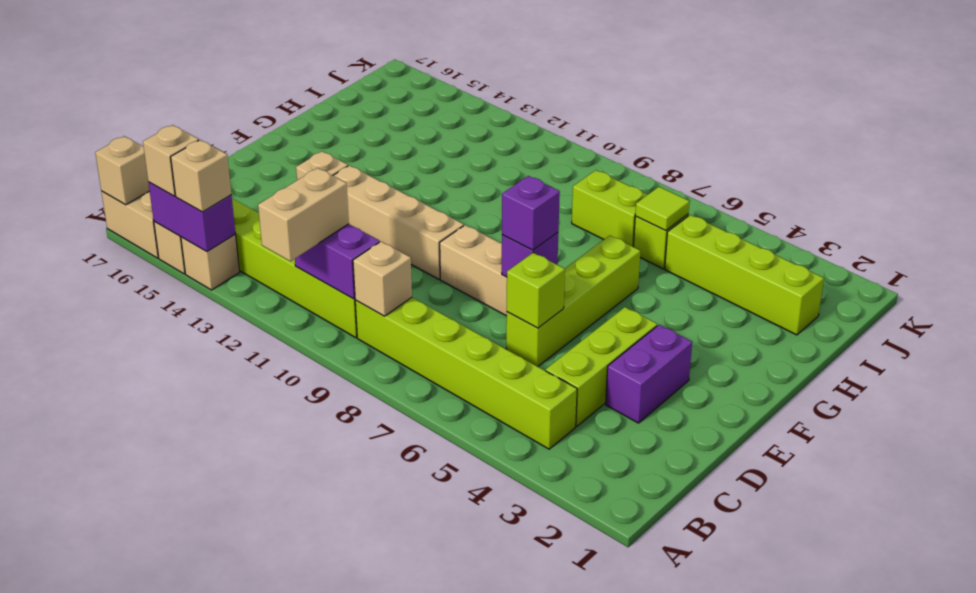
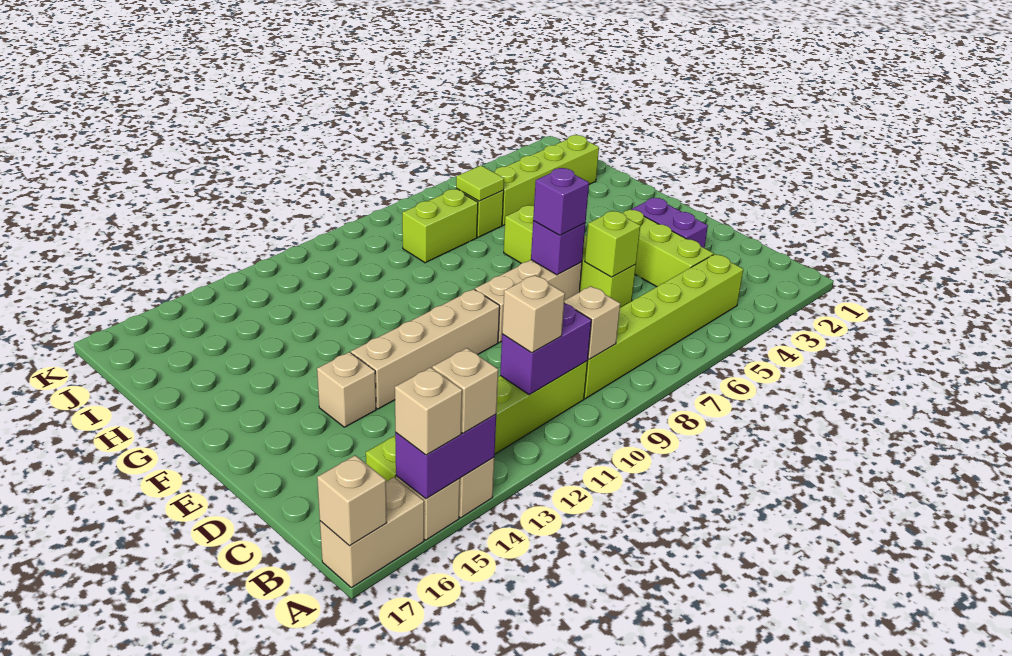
tan brick A11:B11 level 3 -> tan brick B11 level 3

